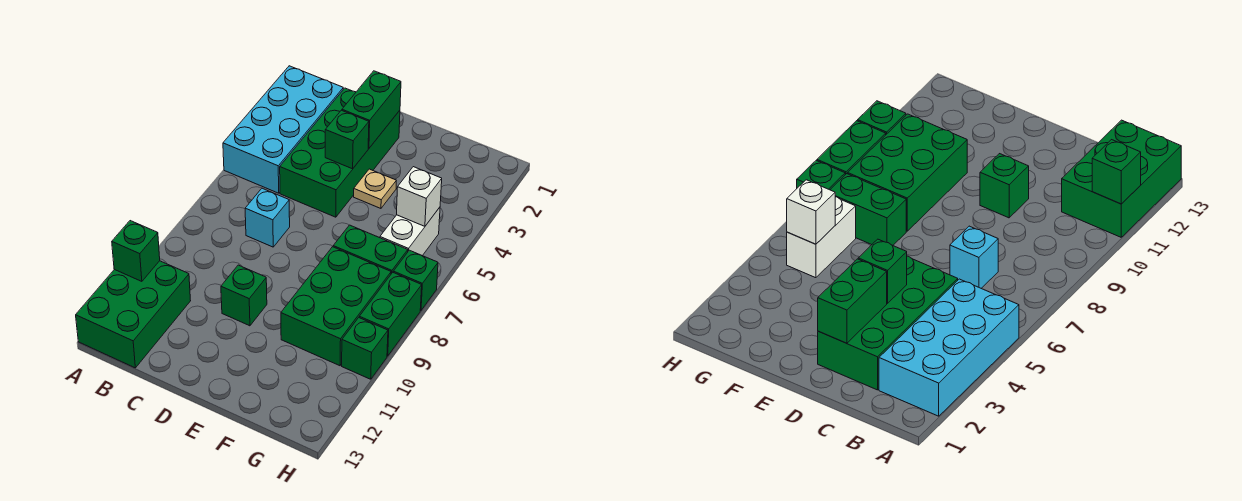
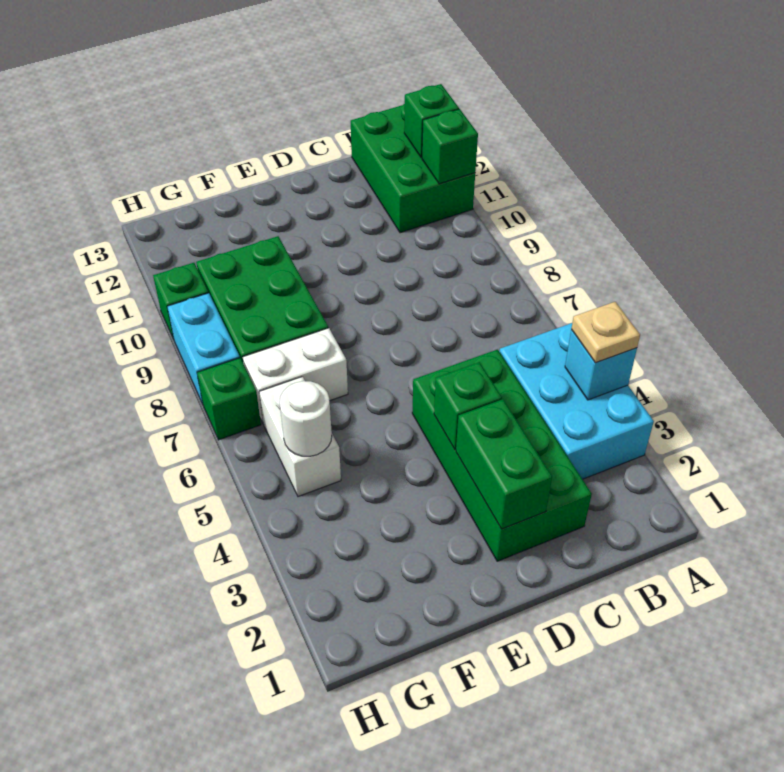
cyan brick A2:B5 level 1 -> cyan brick A3:B5 level 1
cyan brick C7 level 1 -> cyan brick A4 level 2
green brick D10 level 1 -> green brick A12 level 2
tan plate E4 level 1 -> tan plate A4 level 3
green brick F7:G7 level 1 -> white brick F7:G7 level 1
white brick G5 level 2 -> white round brick G5 level 2
green brick H8:H9 level 1 -> cyan brick H8:H9 level 1

